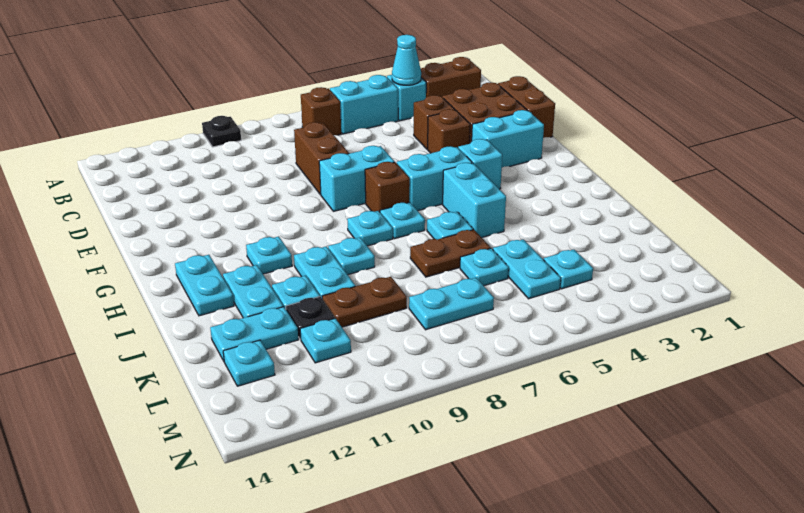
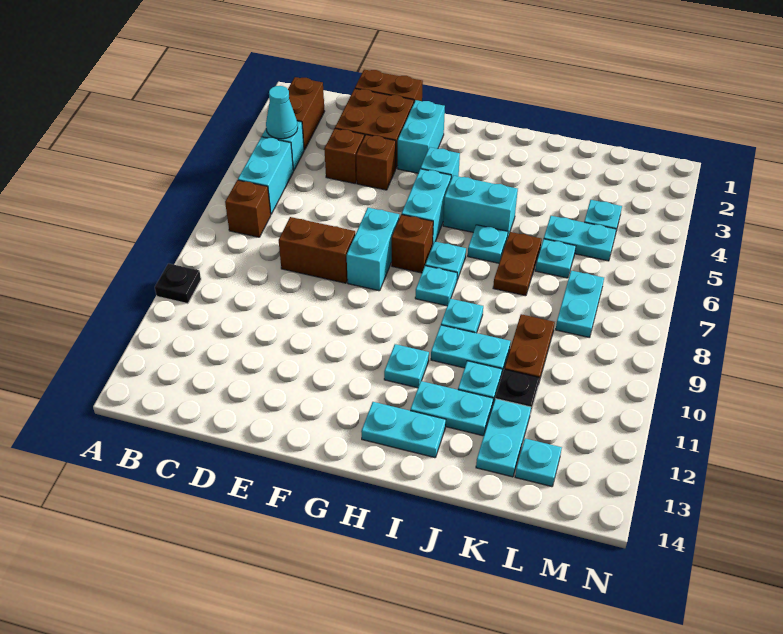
cyan plate L11 level 1 -> none

